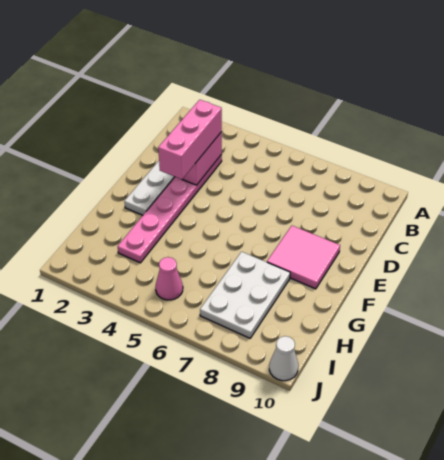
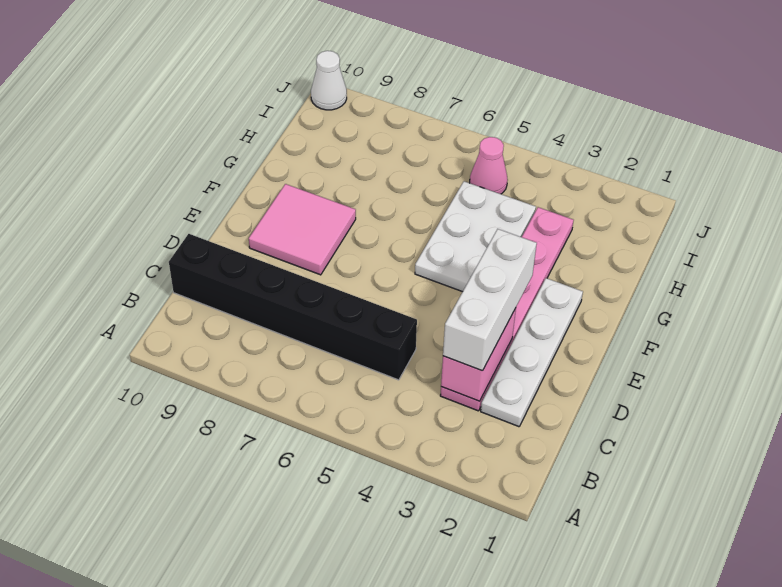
pink brick C3:E3 level 3 -> white brick C3:E3 level 3
none -> black brick C5:C10 level 1
white plate G7:I8 level 1 -> white plate F4:H5 level 1

